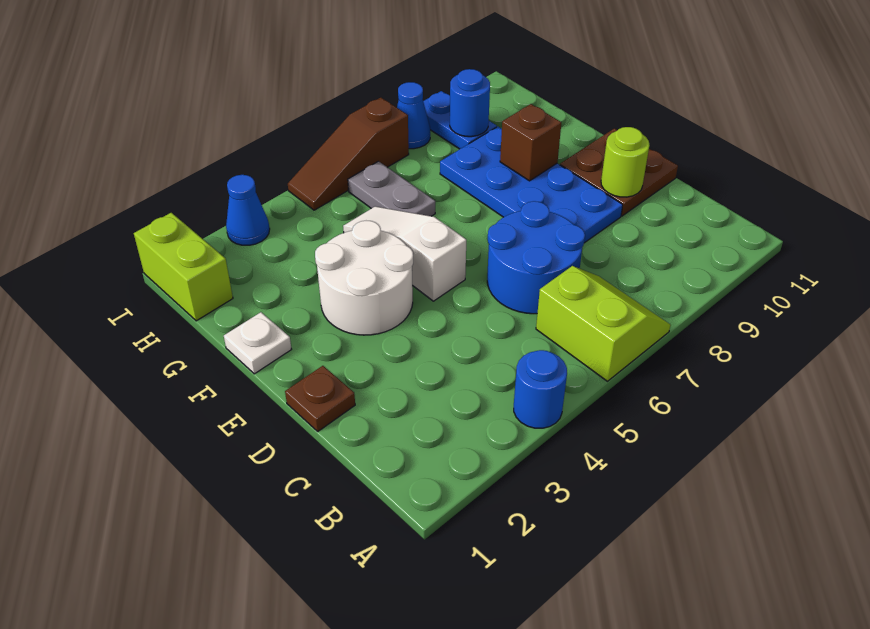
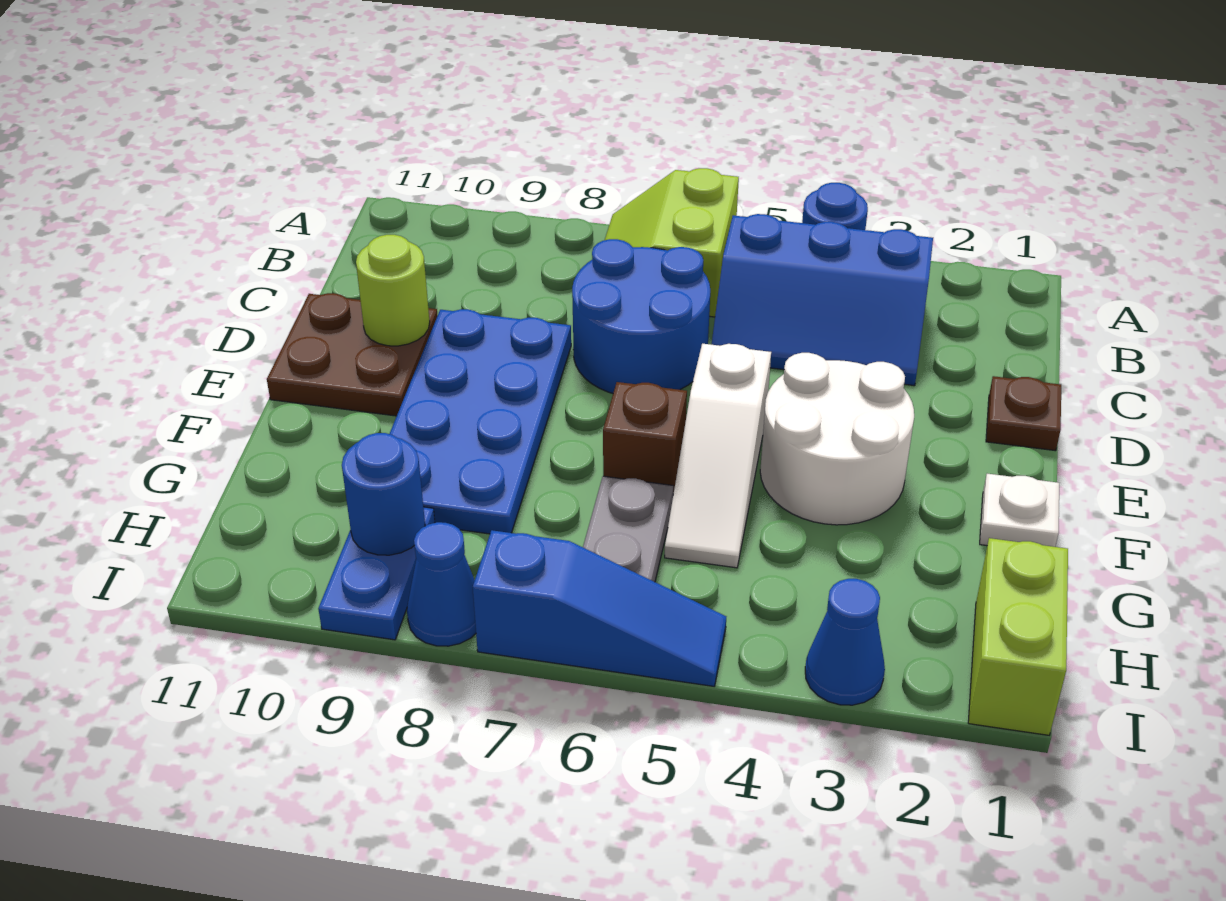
none -> blue slope B3:C5 level 1 top B
brown brick F9 level 2 -> brown brick F6 level 1
brown slope I5:I7 level 1 top 7 -> blue slope I5:I7 level 1 top 7

